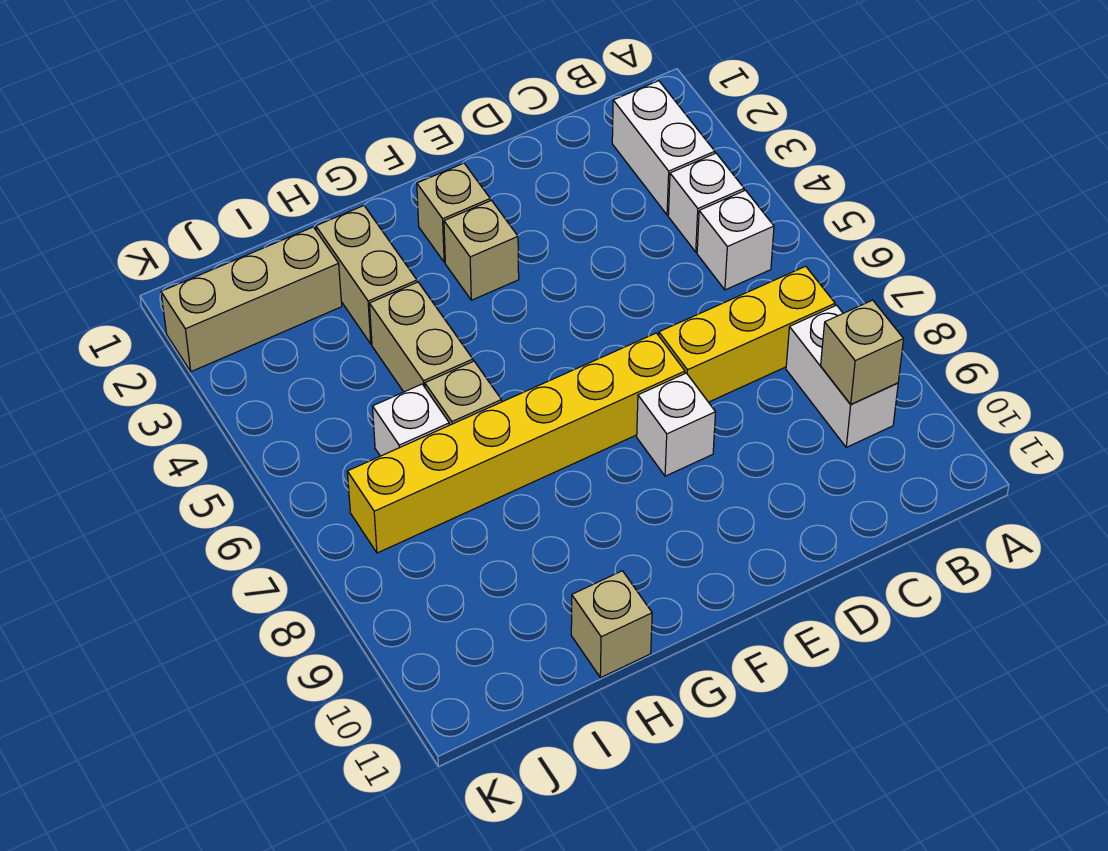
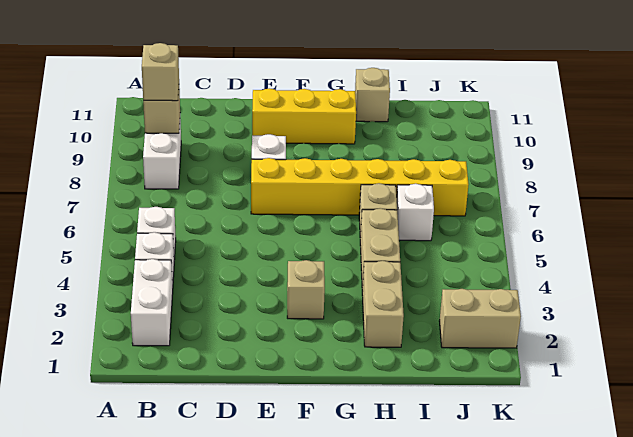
yellow brick B7:D7 level 1 -> yellow brick E10:G10 level 1
tan brick F2 level 1 -> tan brick B9 level 3
tan brick I2:K2 level 1 -> tan brick J2:K2 level 1

